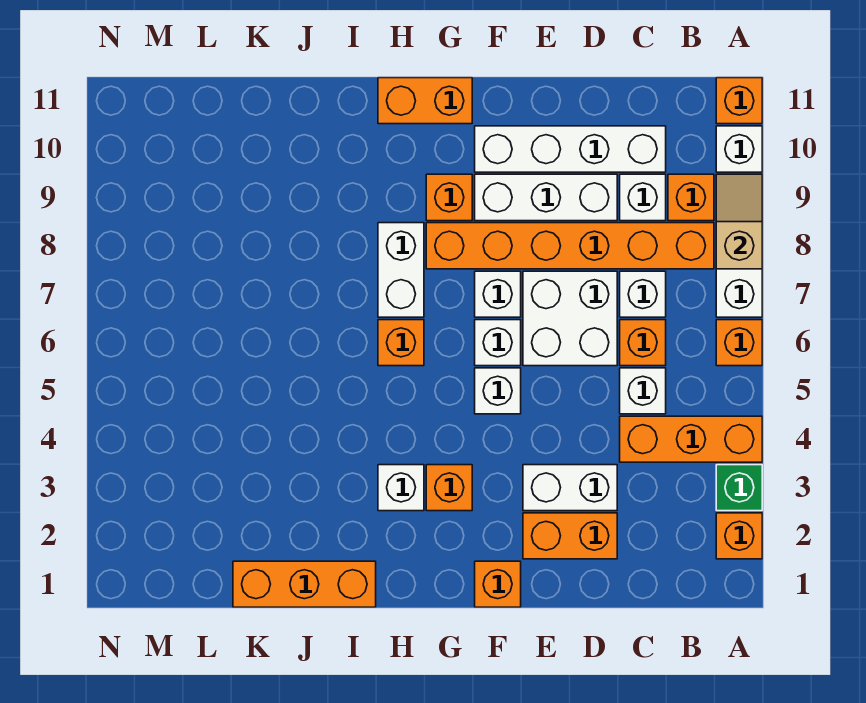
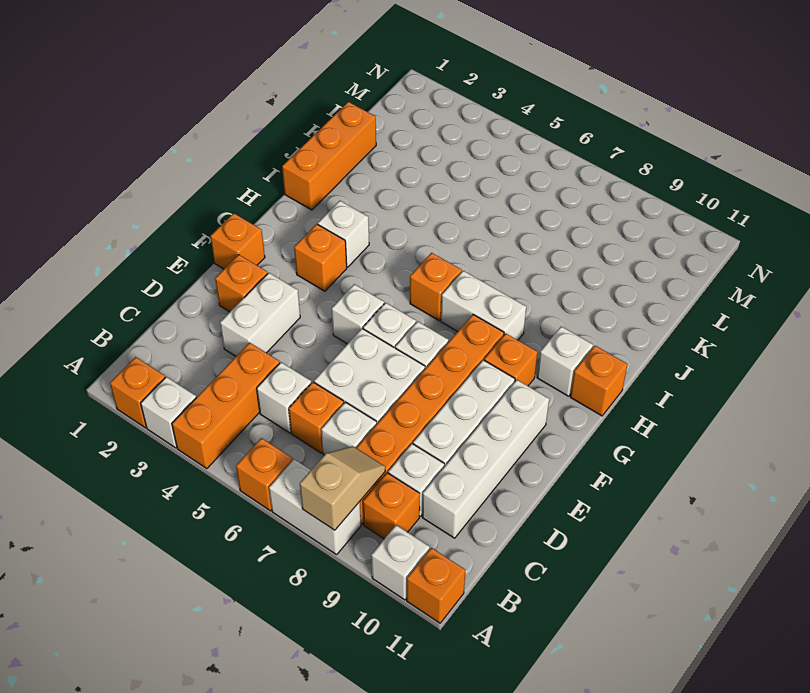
green brick A3 level 1 -> white brick A3 level 1
tan slope A8:A9 level 2 top 8 -> tan slope A8:B8 level 2 top A
orange brick D2:E2 level 1 -> orange brick E2 level 1
orange brick G11:H11 level 1 -> orange brick H11 level 1
none -> white brick H10 level 1

